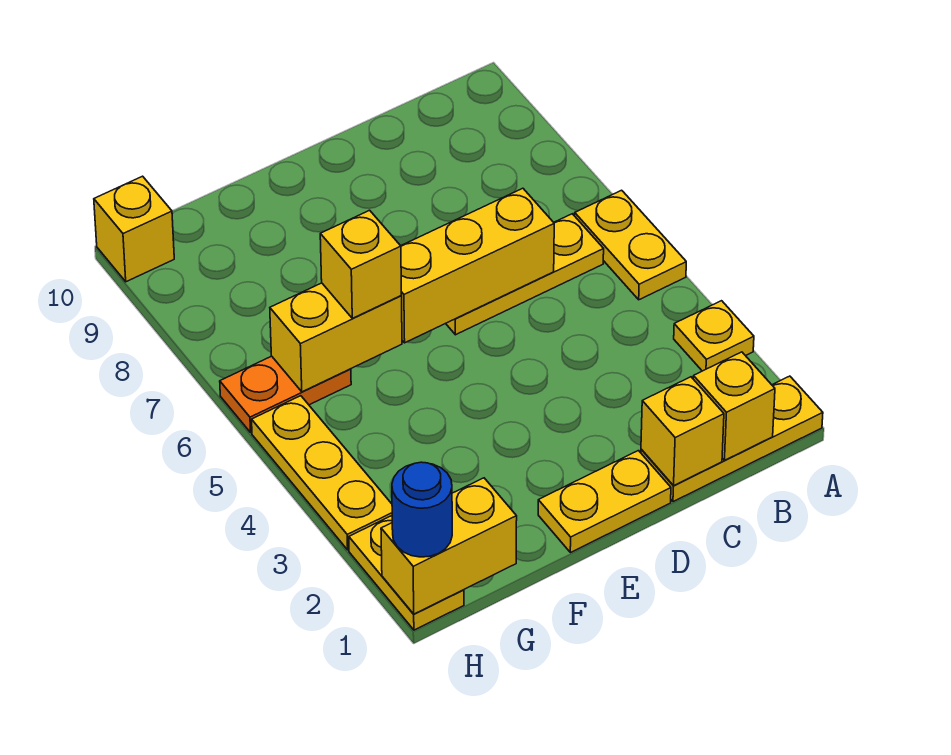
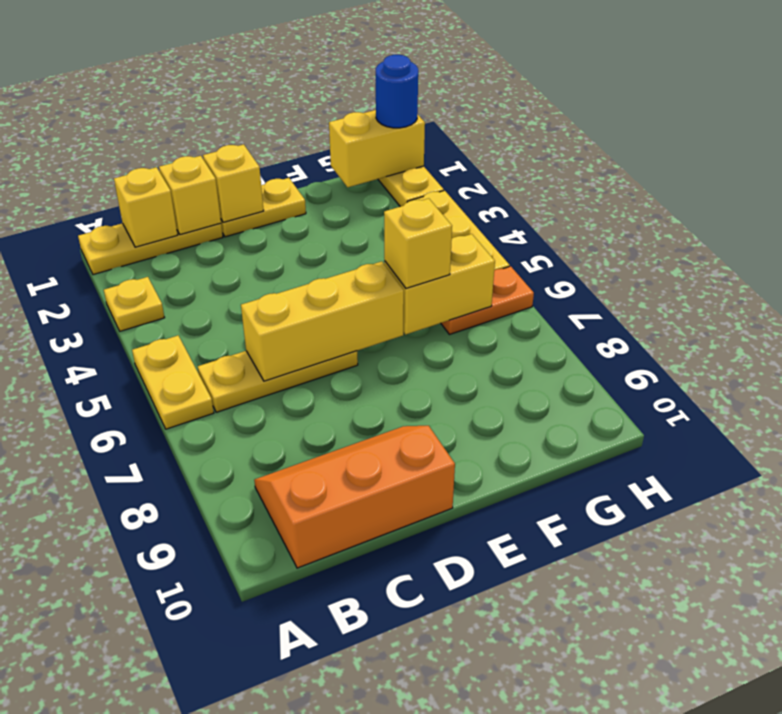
none -> orange slope B9:D10 level 1 top 10
yellow brick H10 level 1 -> yellow brick D1 level 2

